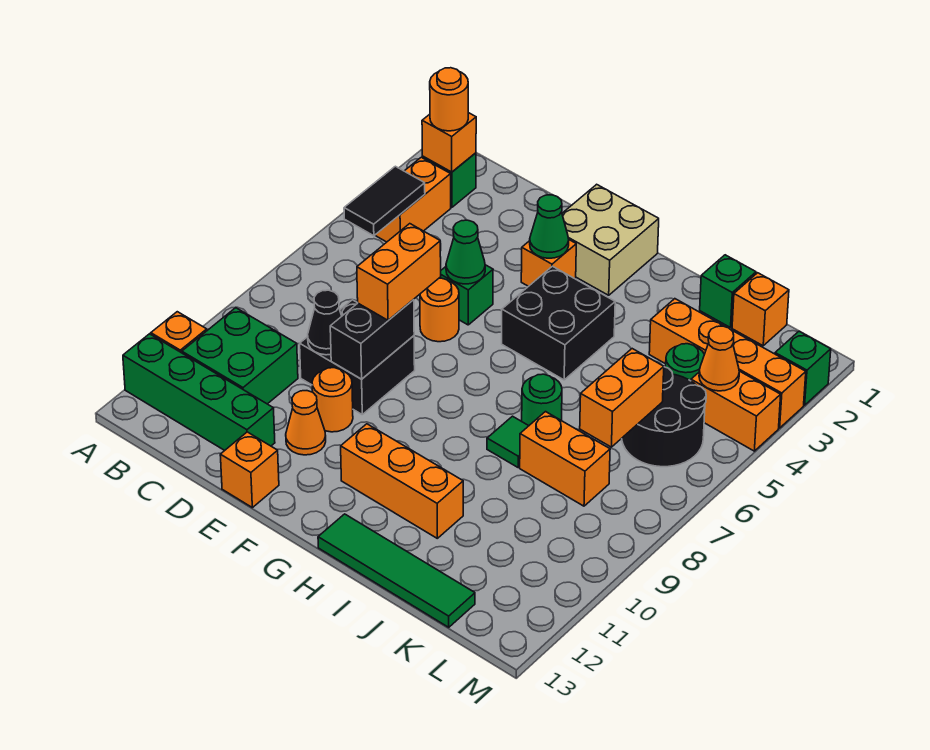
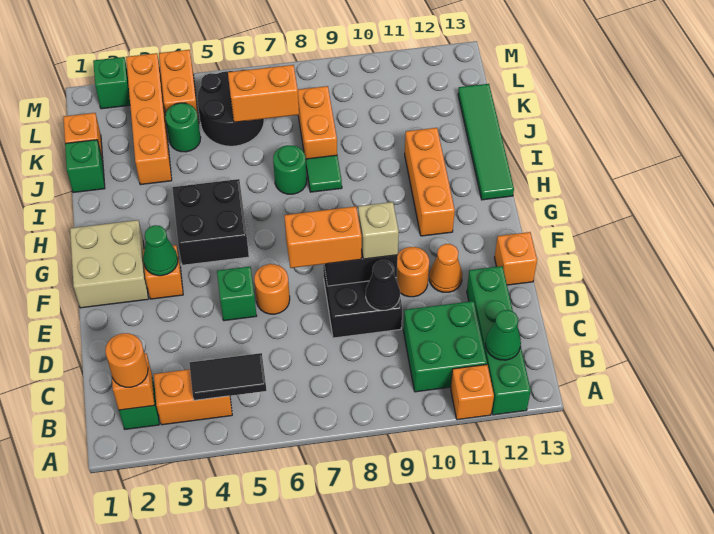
green cone E5 level 2 -> green cone B12 level 2
none -> tan brick E9 level 3
orange cone L4 level 2 -> none

